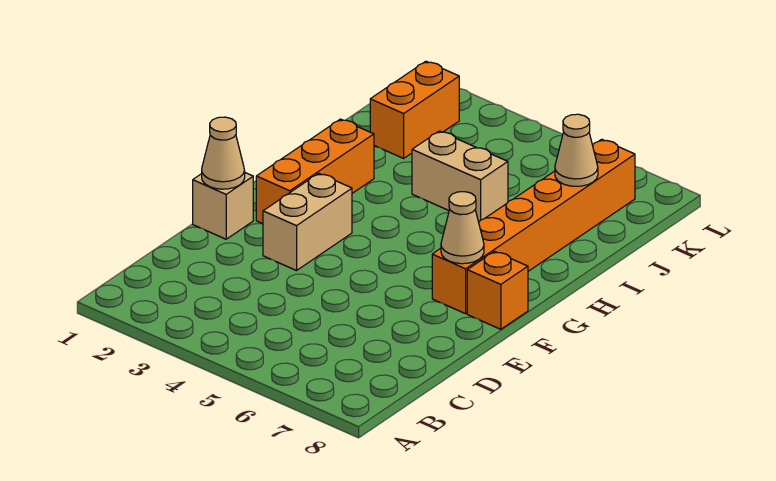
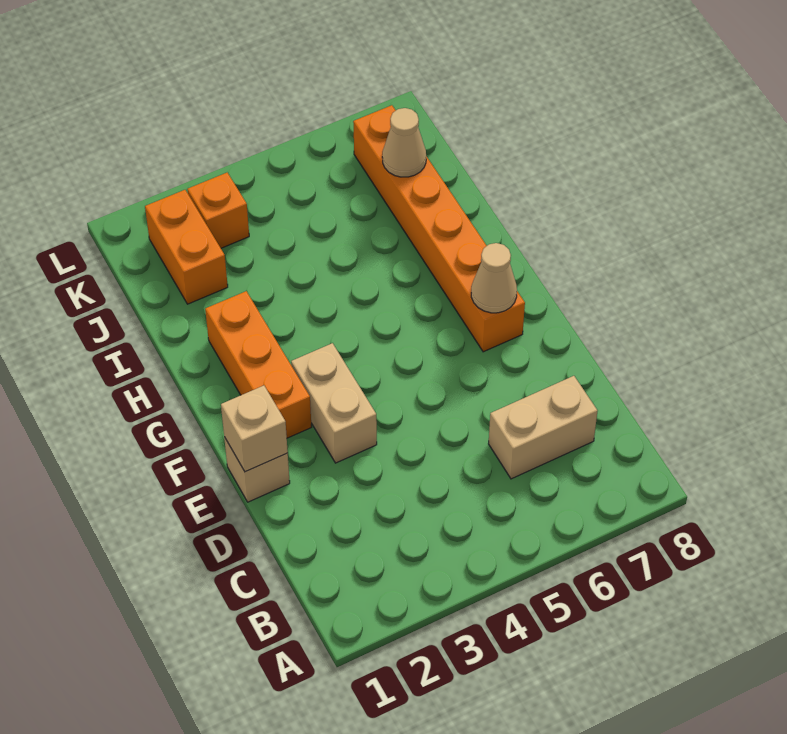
tan cone E1 level 2 -> tan brick E1 level 2
orange brick F8 level 1 -> orange brick K3 level 1
tan brick I4:I5 level 1 -> tan brick C6:C7 level 1

